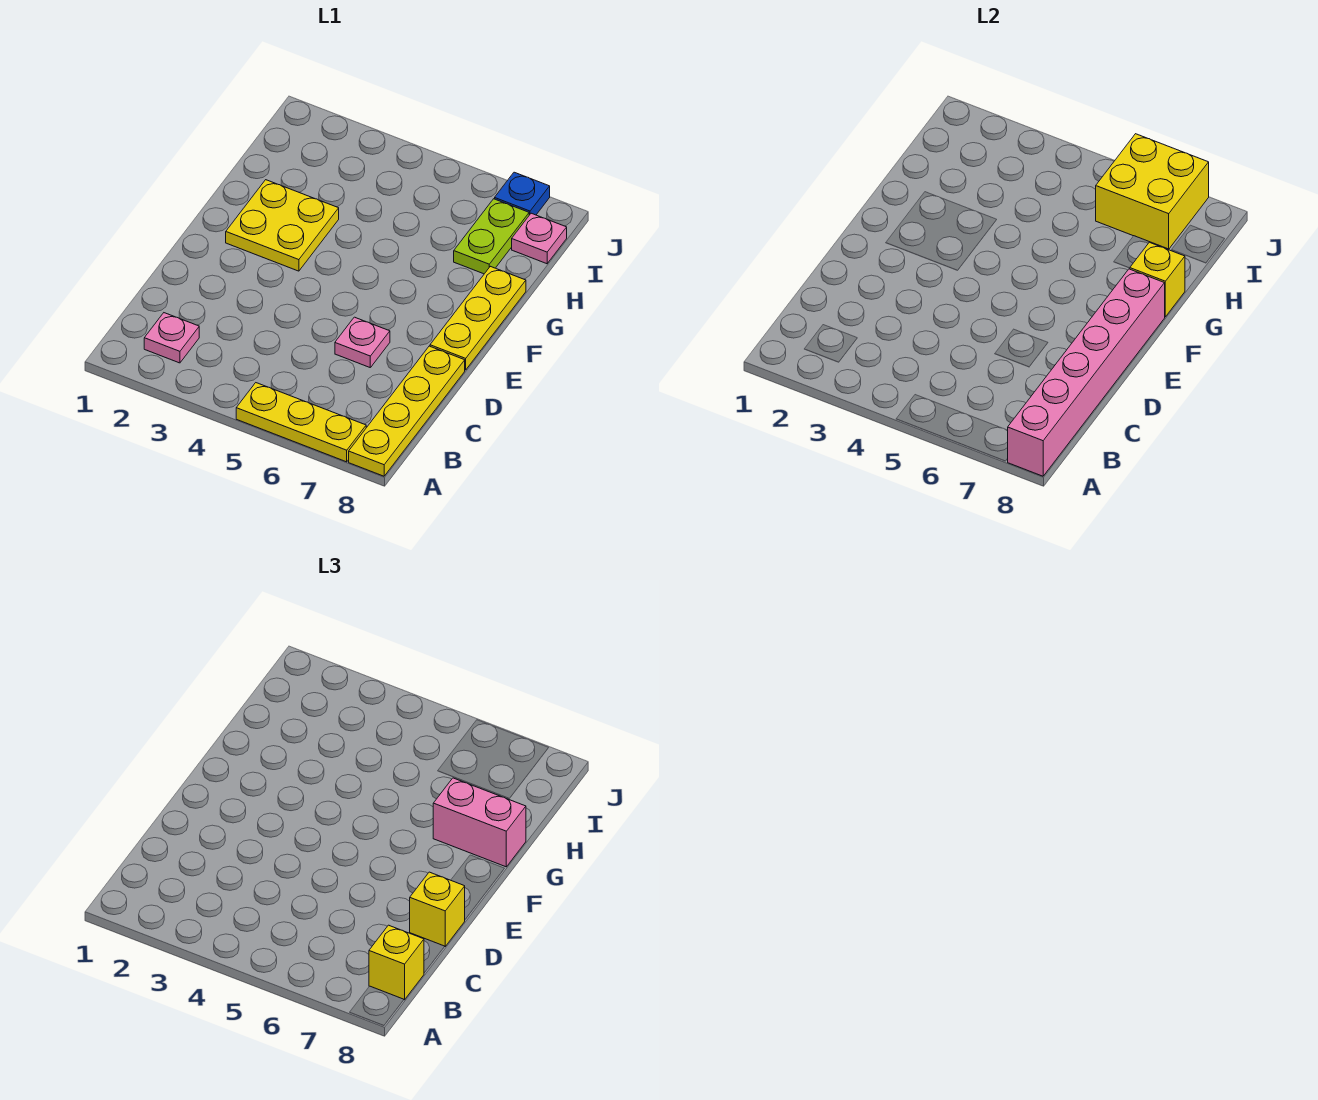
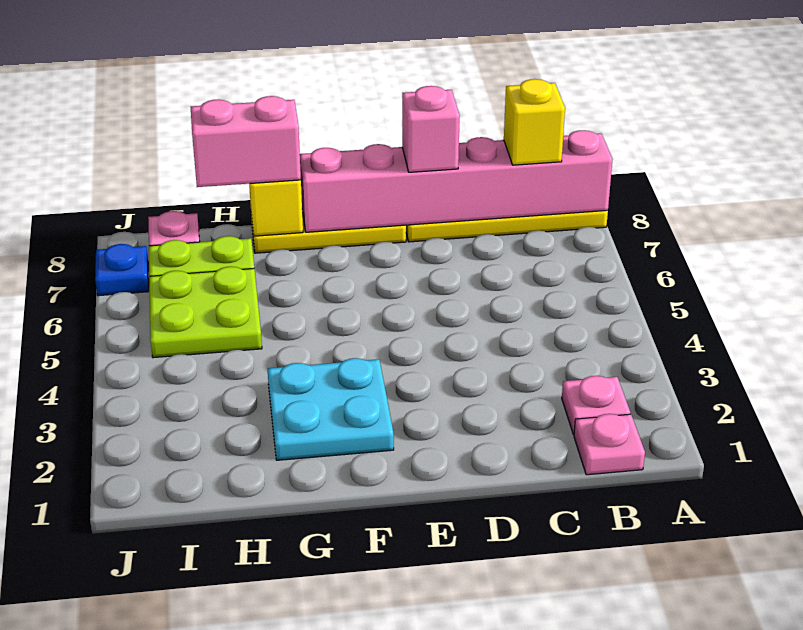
yellow plate A5:A7 level 1 -> none
pink plate D6 level 1 -> pink plate B1 level 1
yellow brick D8 level 3 -> pink brick D8 level 3
yellow plate F2:G3 level 1 -> cyan plate F2:G3 level 1
pink brick G7:G8 level 3 -> pink brick G8:H8 level 3
none -> lime plate H5:I6 level 1
yellow brick I6:J7 level 2 -> none

